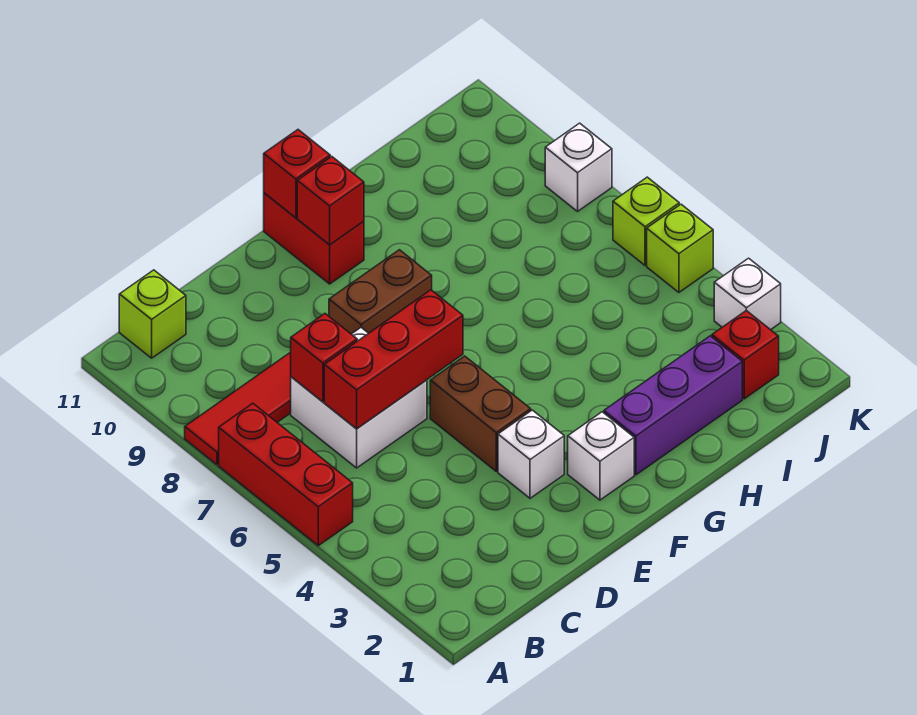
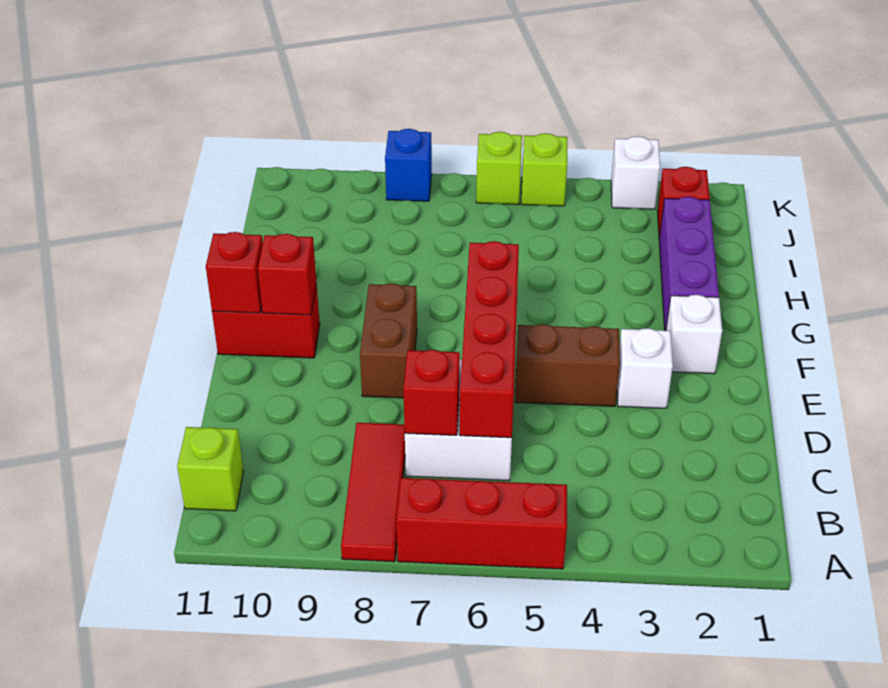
red brick C6:E6 level 2 -> red brick C6:F6 level 2
white brick K8 level 1 -> blue brick K8 level 1

